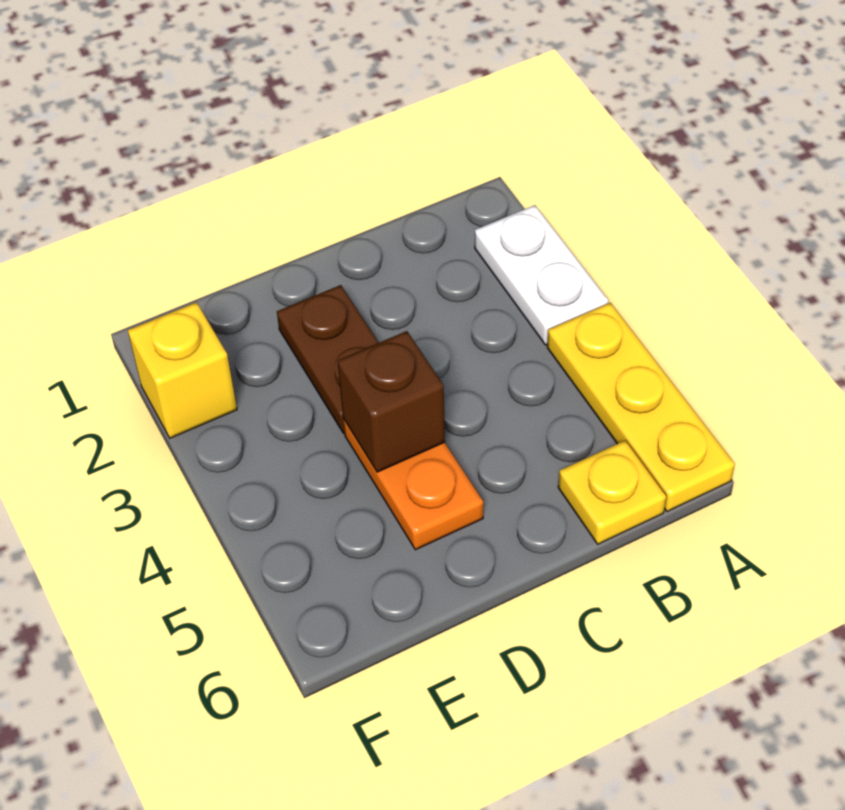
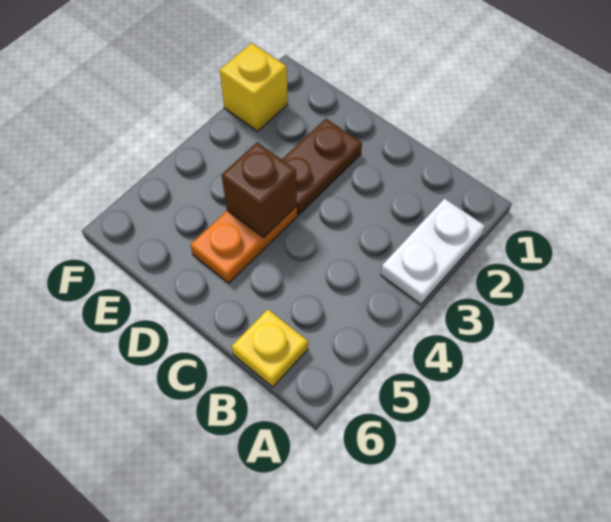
yellow plate A4:A6 level 1 -> none

